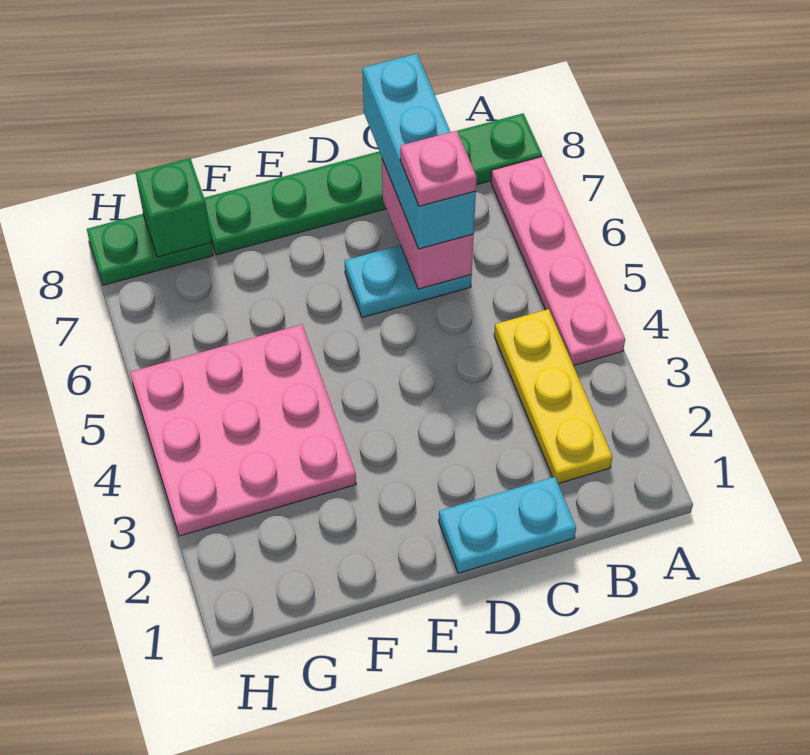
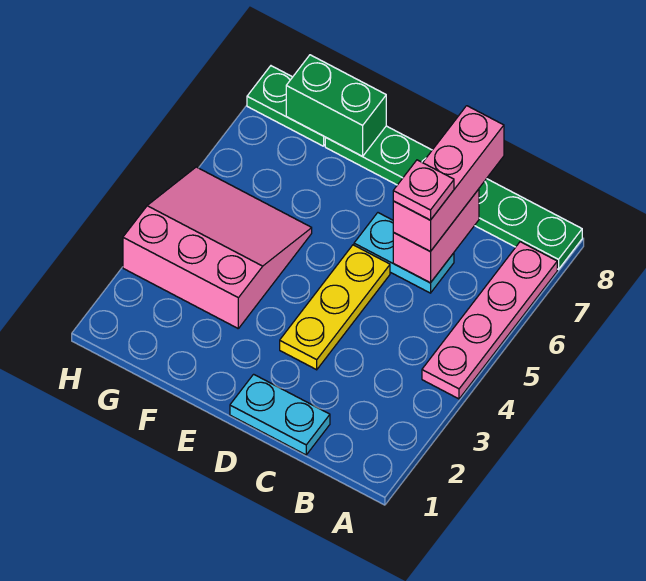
yellow plate B2:B4 level 1 -> yellow plate D3:D5 level 1
cyan brick C6:C8 level 3 -> pink brick C6:C8 level 3
pink plate F3:H5 level 1 -> pink slope F3:H5 level 1 top 3
green brick G8 level 2 -> green brick F8:G8 level 2

